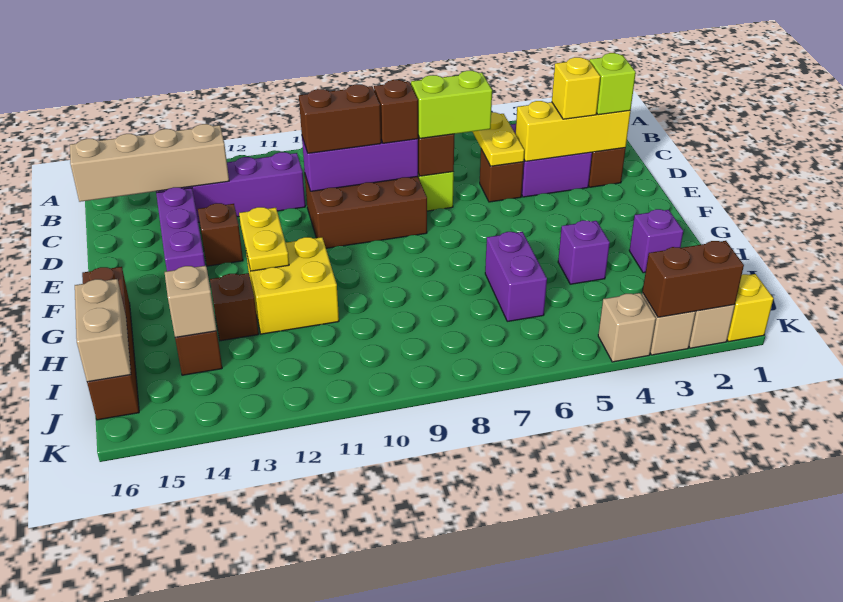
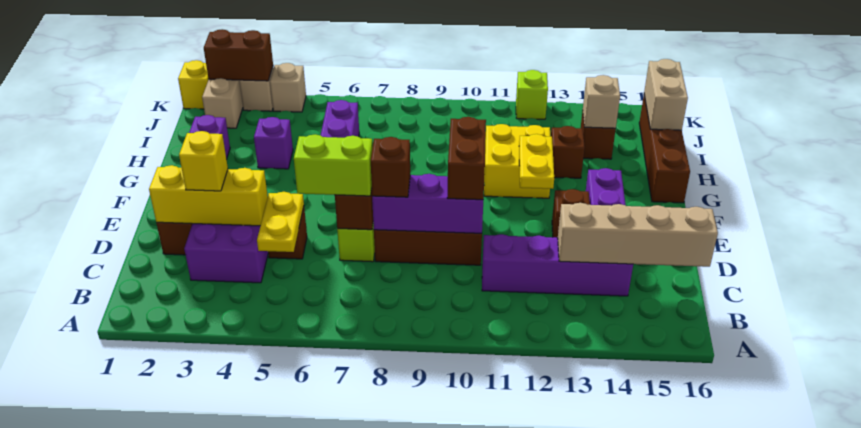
lime brick D2 level 3 -> lime brick K12 level 1
brown brick D9:D10 level 3 -> brown brick D10:E10 level 3

